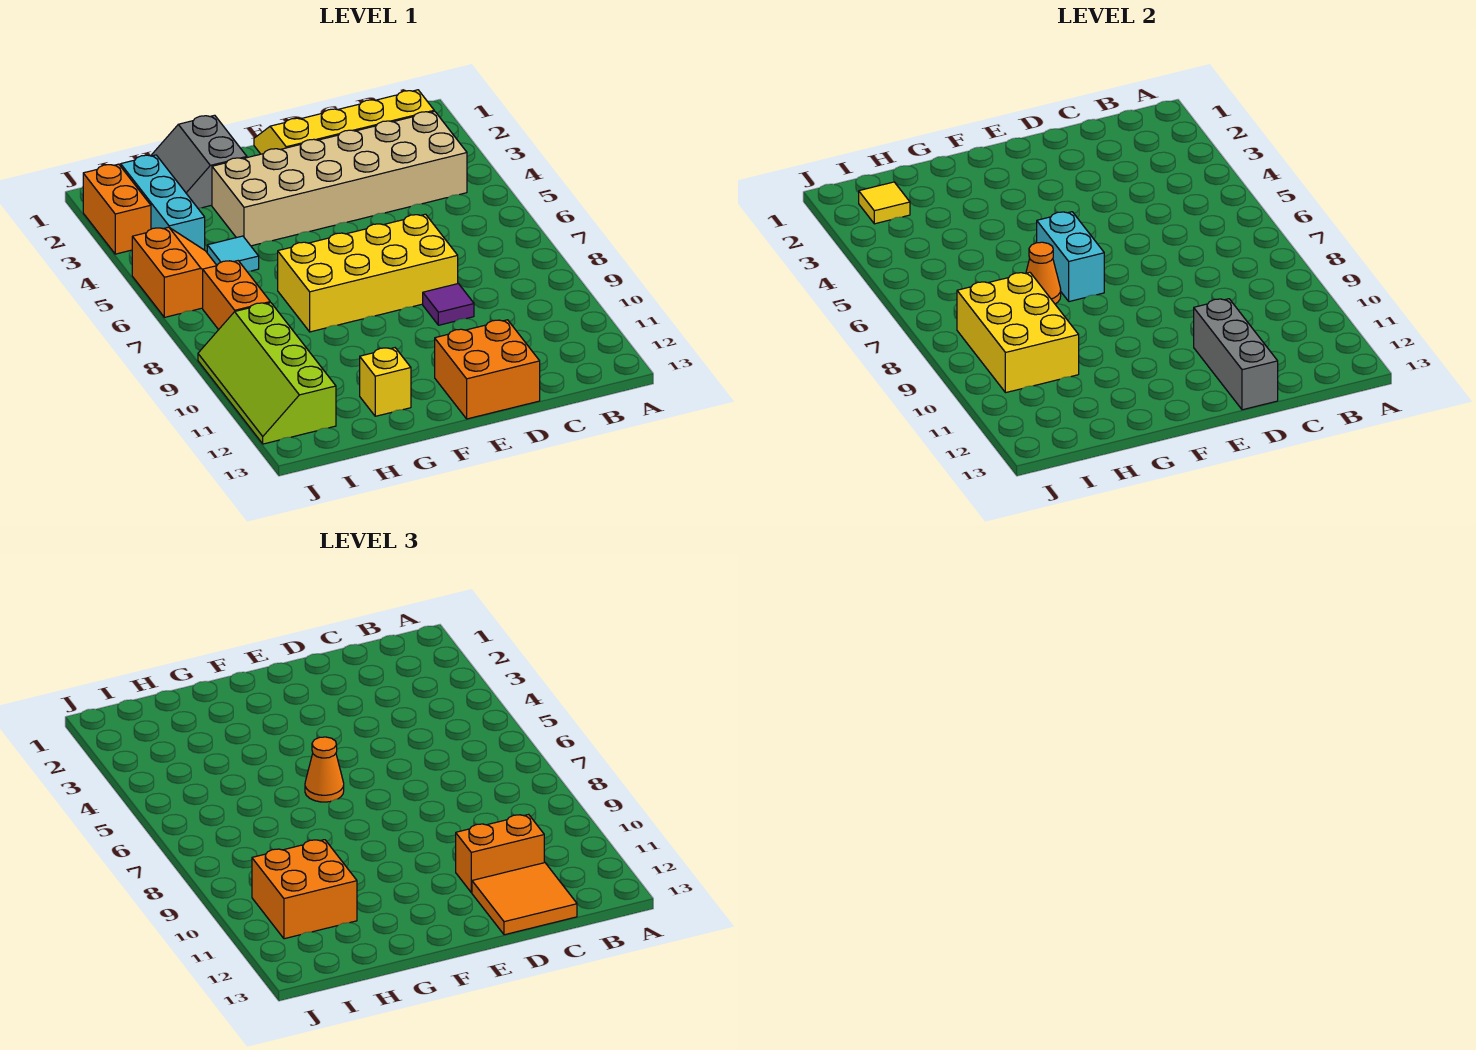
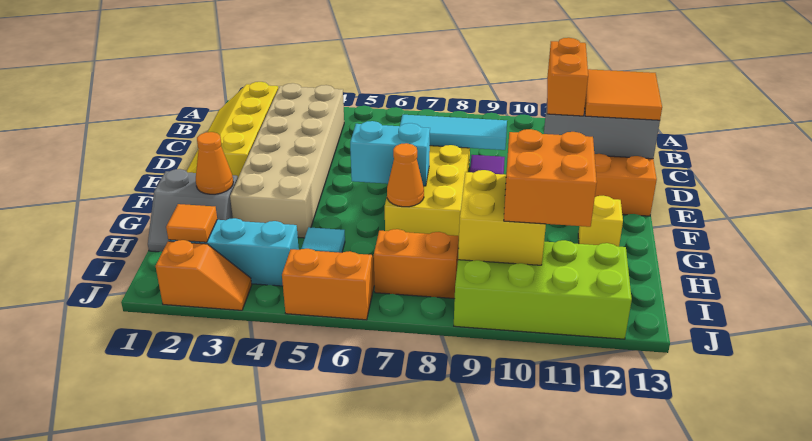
none -> cyan tile D7:D9 level 2
orange cone F6 level 3 -> orange cone G2 level 2
yellow brick H8:I10 level 2 -> yellow brick H9:I10 level 2
yellow tile I2 level 2 -> orange tile I2 level 2
lime slope I9:J12 level 1 top I -> lime brick I9:J12 level 1
orange brick J2:J3 level 1 -> orange slope J2:J3 level 1 top 2

